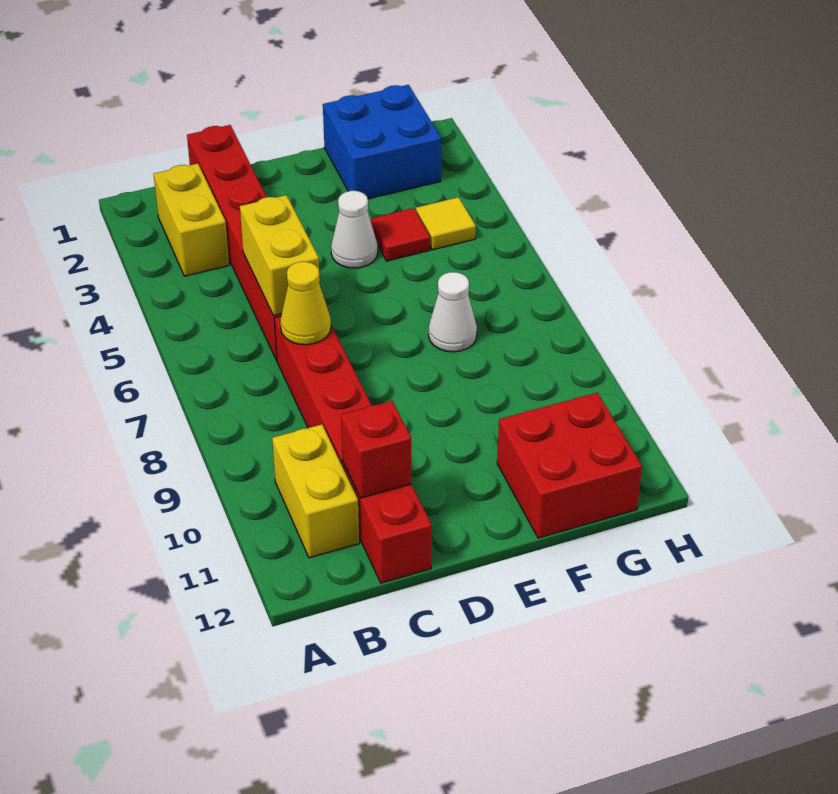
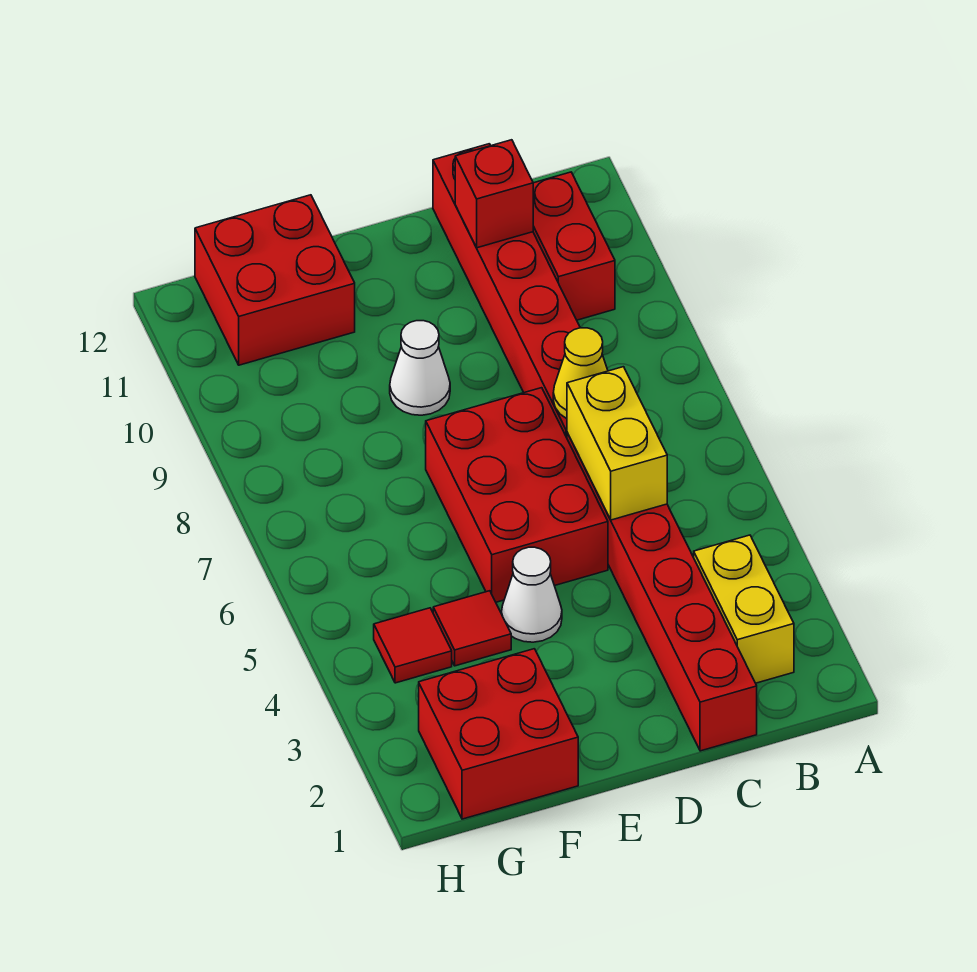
yellow brick B10:B11 level 1 -> red brick B10:B11 level 1
none -> red brick D5:E7 level 1
blue brick F1:G2 level 1 -> red brick F1:G2 level 1
white cone F7 level 1 -> white cone E9 level 1
yellow tile G4 level 1 -> red tile G4 level 1

